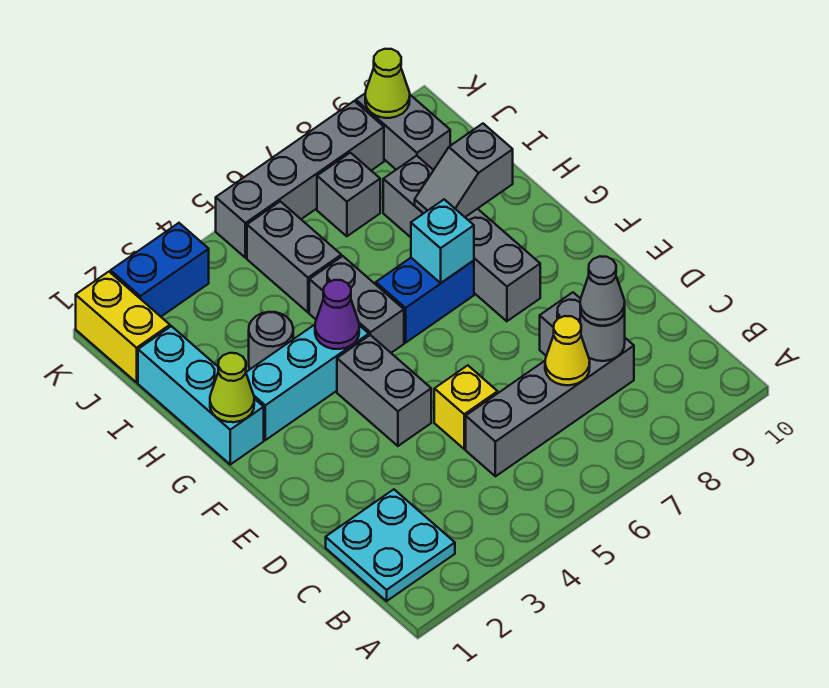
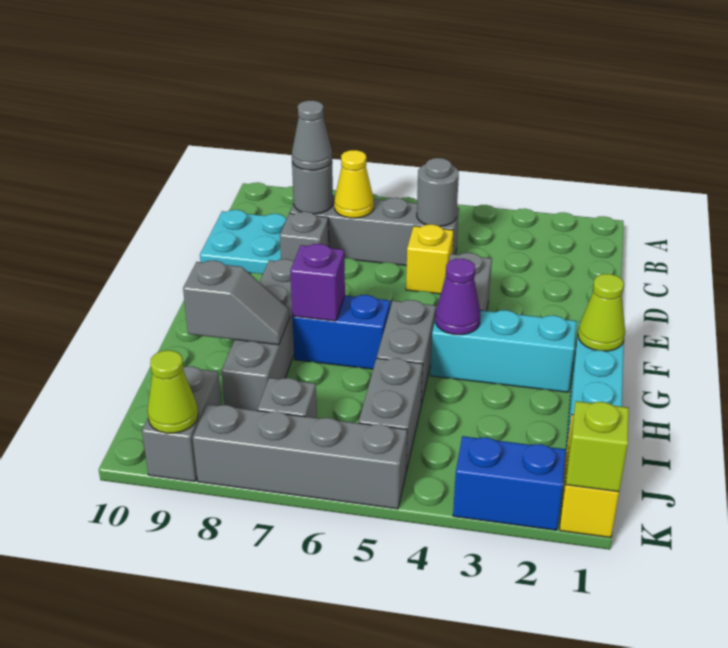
cyan plate B1:C2 level 1 -> cyan plate C9:D10 level 1
cyan brick G7 level 2 -> purple brick G7 level 2
grey round brick H3 level 1 -> grey round brick C5 level 2
none -> lime brick K1 level 2

